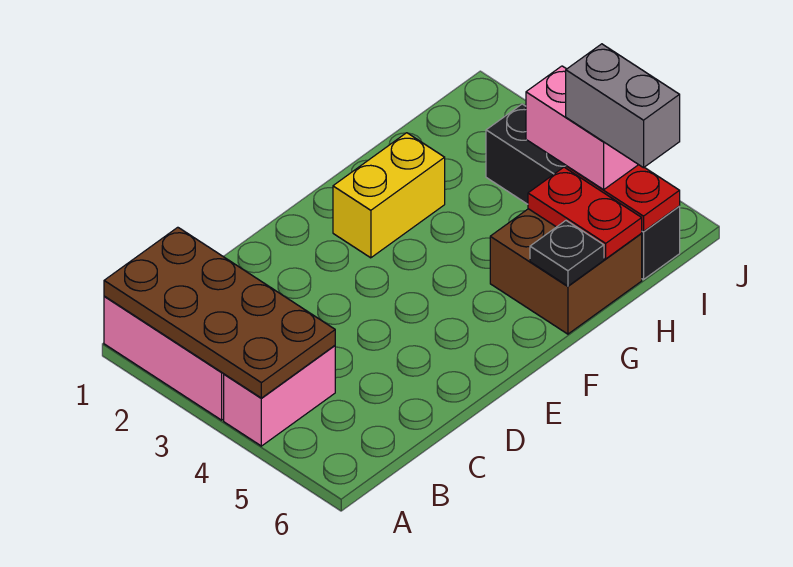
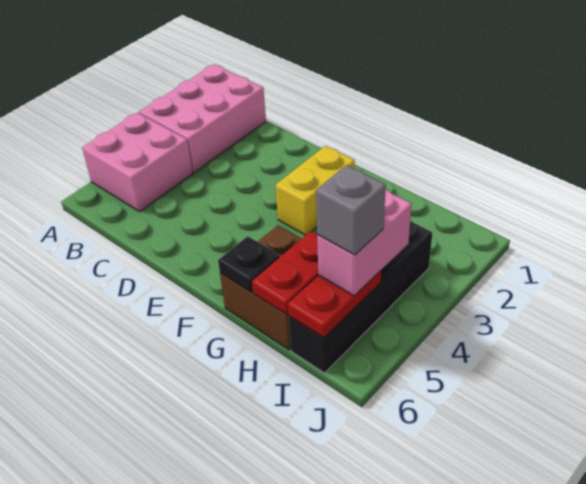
brown plate A1:B4 level 2 -> none
pink brick A4:B4 level 1 -> pink brick A4:B5 level 1
yellow brick F2:G2 level 1 -> yellow brick F2:F3 level 1
grey brick I5:I6 level 4 -> grey brick I5 level 4

